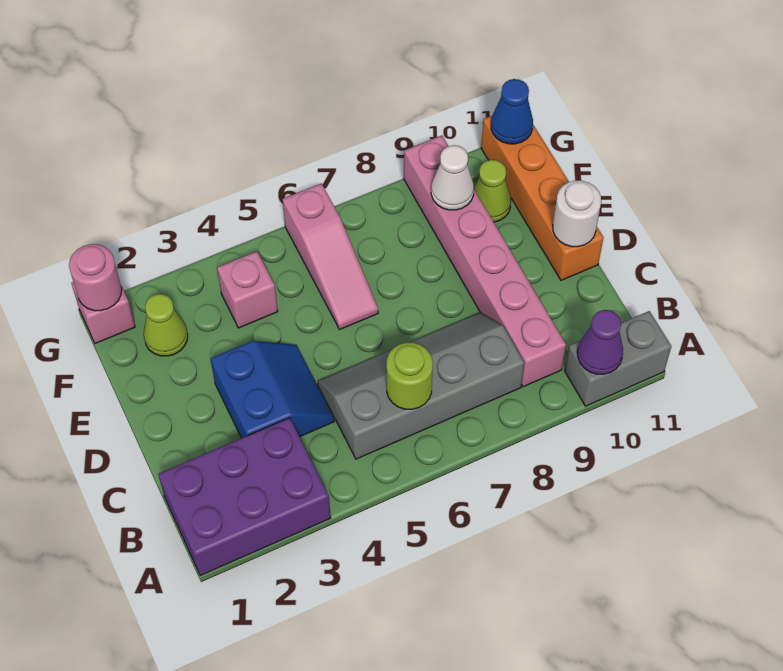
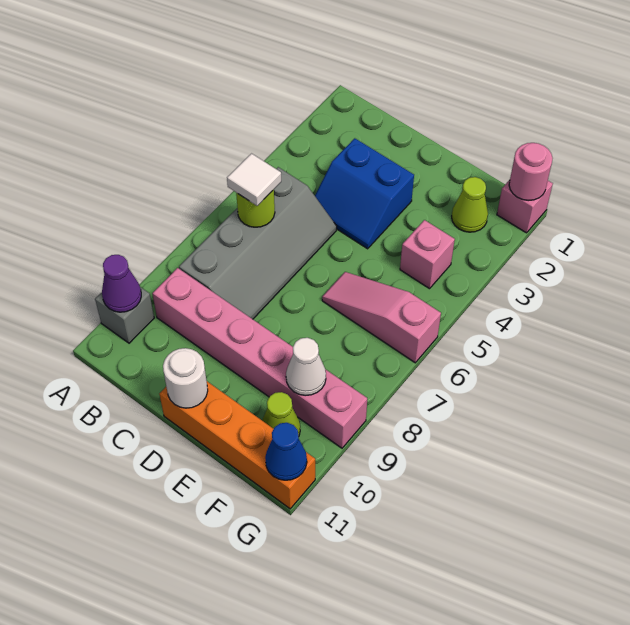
purple brick A1:B3 level 1 -> none
grey brick A10:A11 level 1 -> grey brick A10 level 1
none -> white tile B6 level 3

